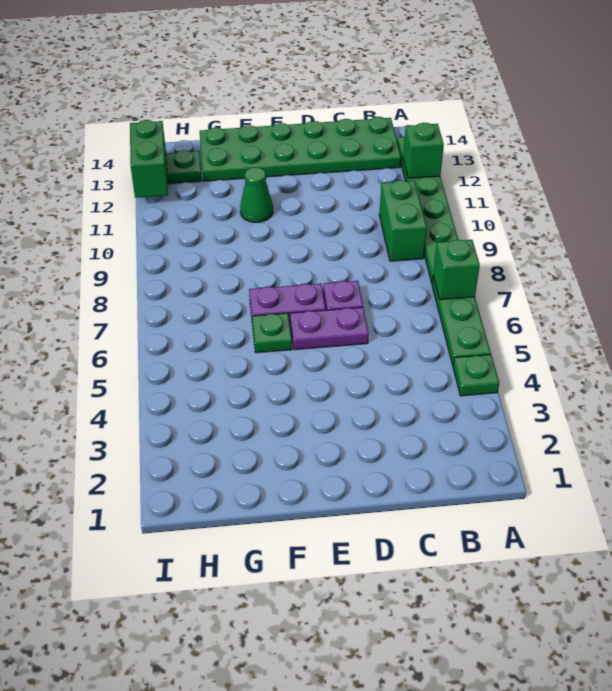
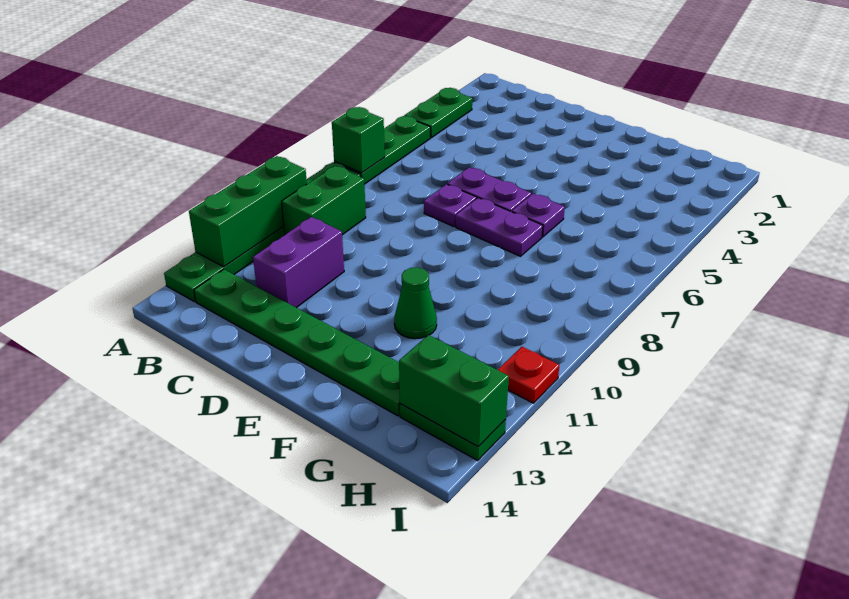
green plate A4 level 1 -> green plate A3:A4 level 1
green brick A12 level 2 -> green brick A10:A12 level 2
green plate B13:G14 level 1 -> green plate B13:G13 level 1
none -> purple brick C11:C12 level 1
green plate F6 level 1 -> purple plate F6 level 1
none -> red plate I11 level 1
green brick I12:I13 level 2 -> green brick H13:I13 level 2

